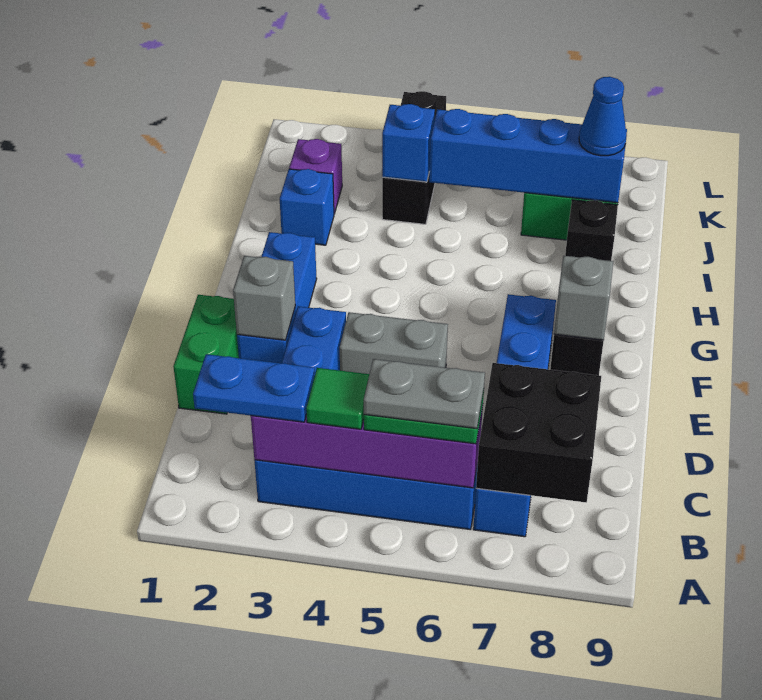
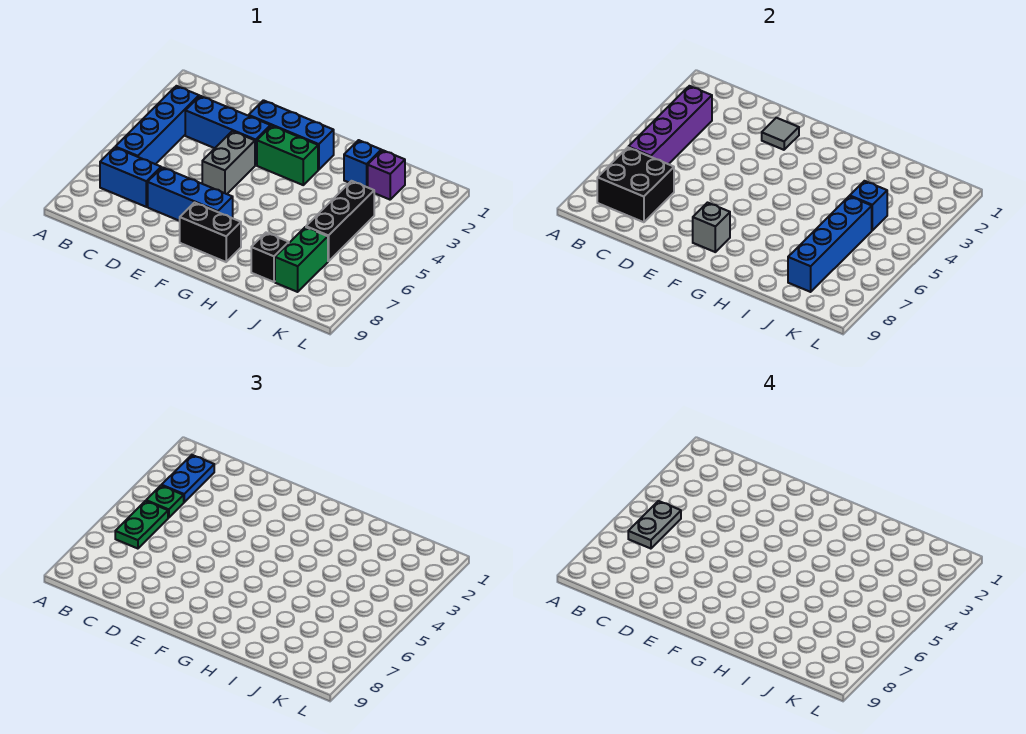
green tile B4 level 3 -> green plate B4 level 3
green brick D1:E1 level 1 -> green brick F3:G3 level 1
grey brick E2 level 2 -> grey tile E2 level 2
black brick J4:L4 level 1 -> black brick J4:J6 level 1
blue cone J8 level 3 -> none

